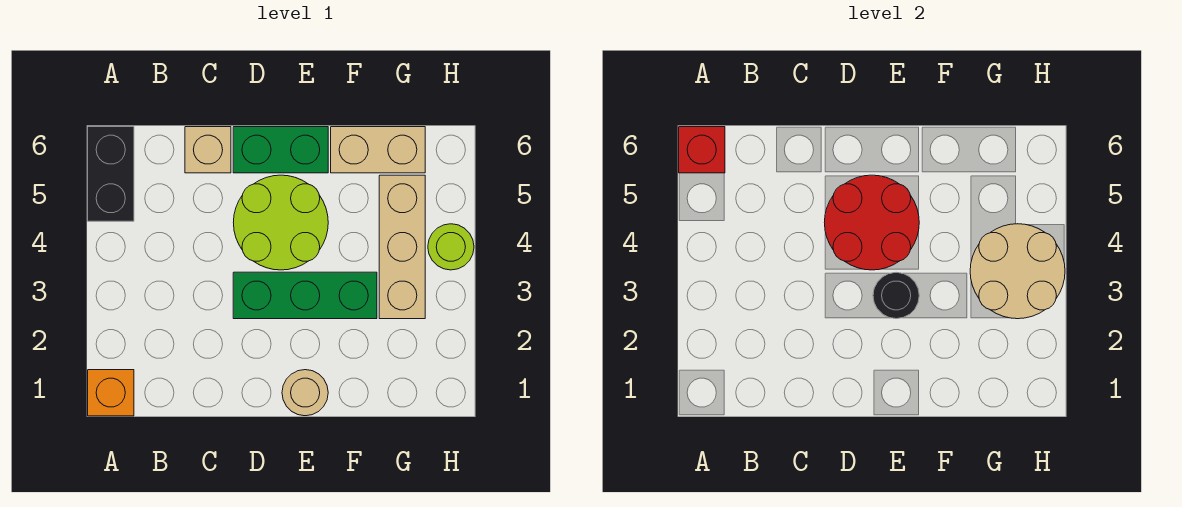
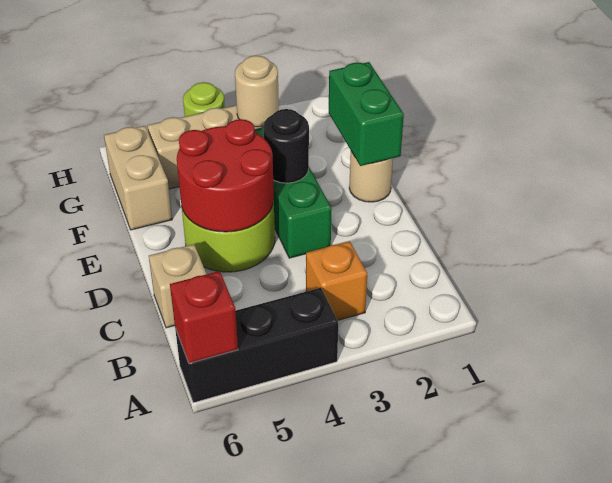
orange brick A1 level 1 -> orange brick B3 level 1
black brick A5:A6 level 1 -> black brick A4:A6 level 1
green brick D6:E6 level 1 -> green brick E1:F1 level 2
tan round brick G3:H4 level 2 -> tan round brick G3 level 2

